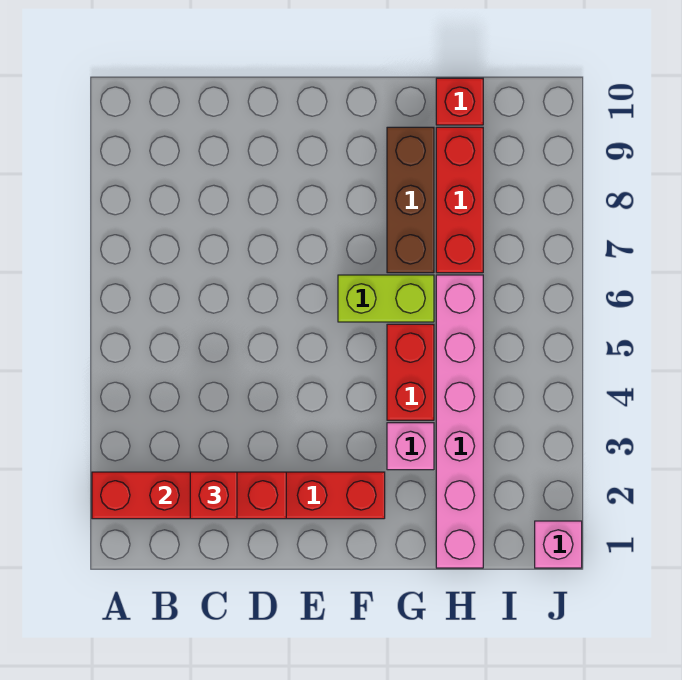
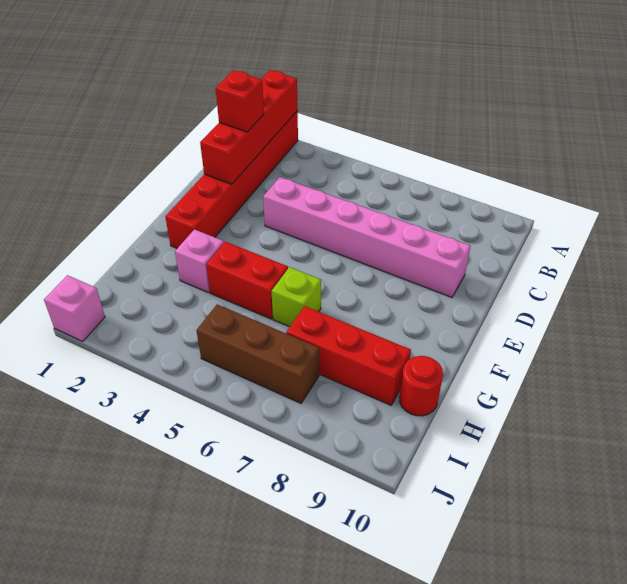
lime brick F6:G6 level 1 -> lime brick G6 level 1
brown brick G7:G9 level 1 -> brown brick I5:I7 level 1
pink brick H1:H6 level 1 -> pink brick D4:D9 level 1
red brick H10 level 1 -> red round brick H10 level 1

